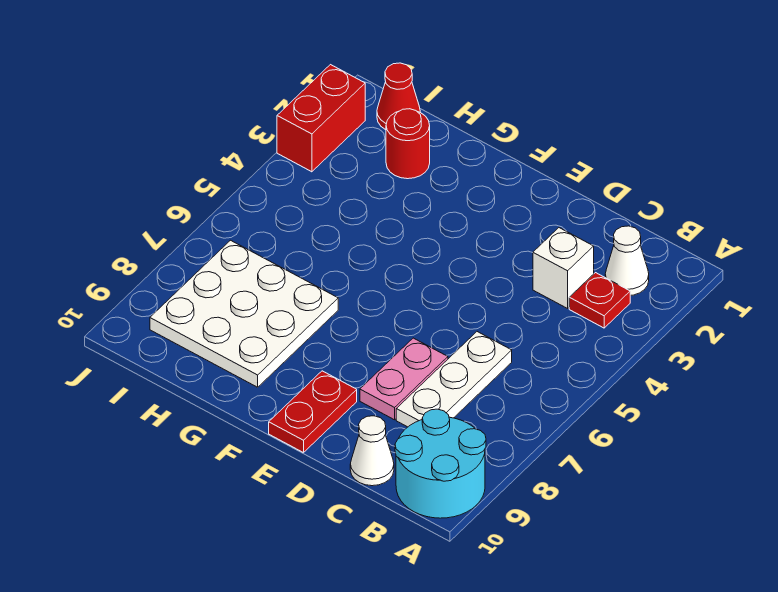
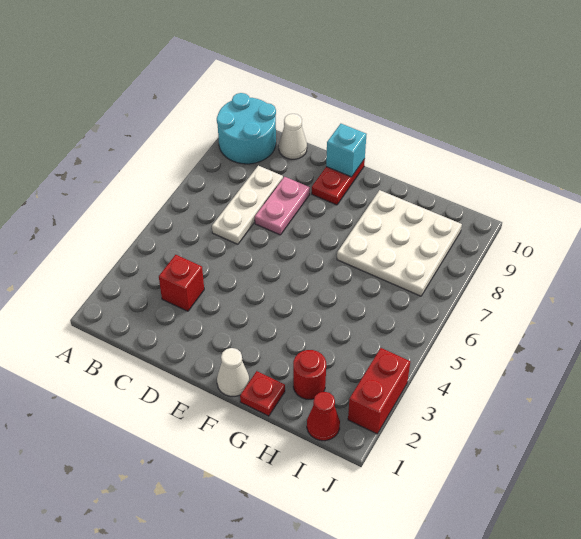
white cone B2 level 1 -> white cone F1 level 1
red plate B3 level 1 -> red plate G1 level 1
white brick C3 level 1 -> red brick C3 level 1
none -> cyan brick E10 level 2

